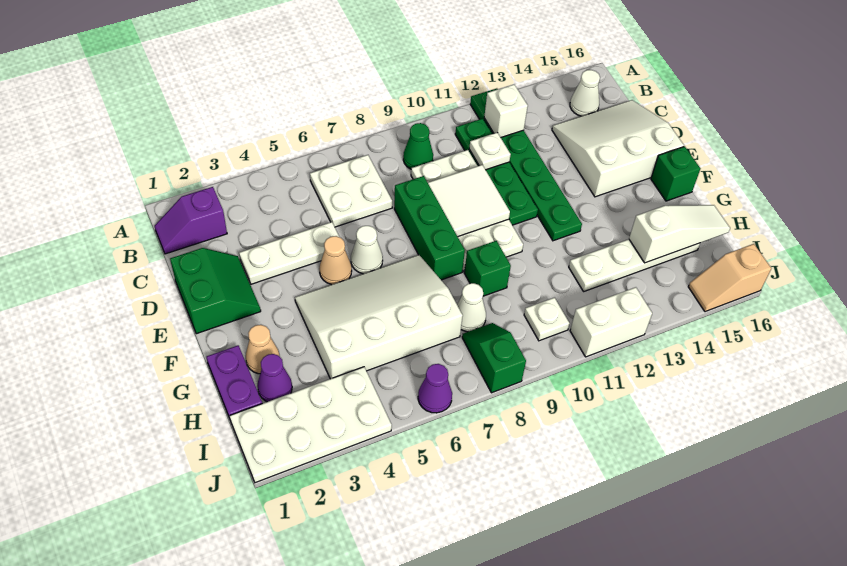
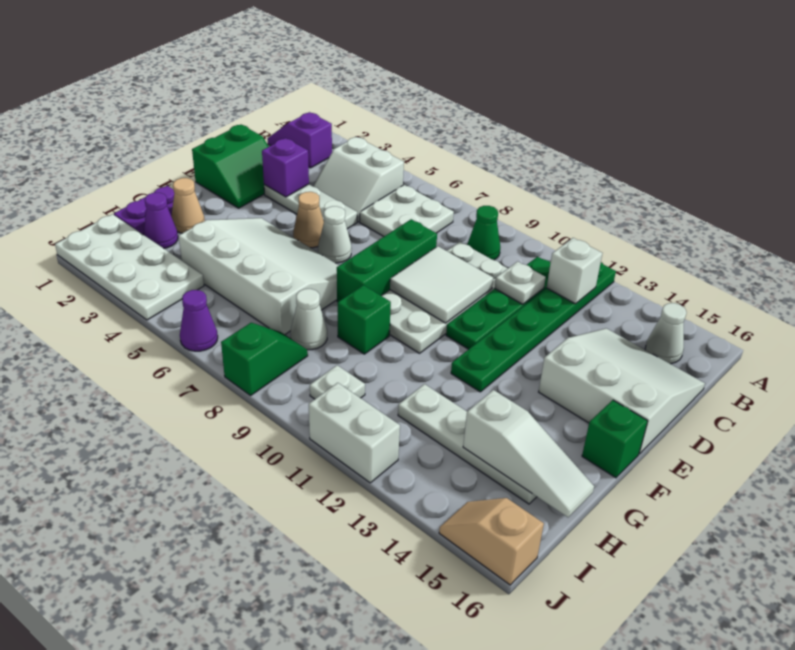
none -> white slope B4:C5 level 1 top B
none -> purple brick D3 level 2

